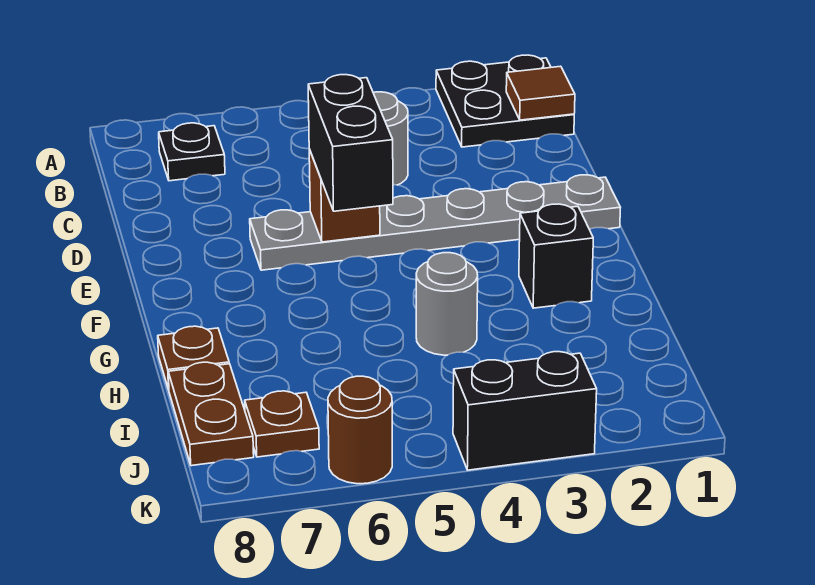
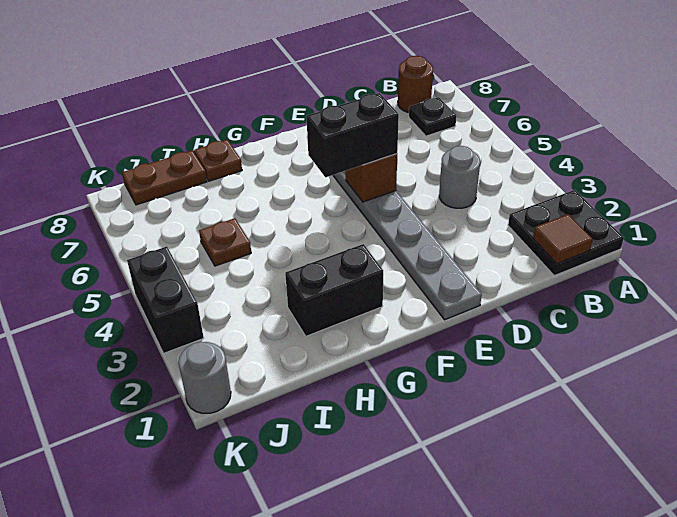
black brick G2 level 1 -> black brick G2:H2 level 1
grey round brick H4 level 1 -> grey round brick K1 level 1
brown plate J7 level 1 -> brown plate I5 level 1
brown round brick K6 level 1 -> brown round brick B8 level 1

